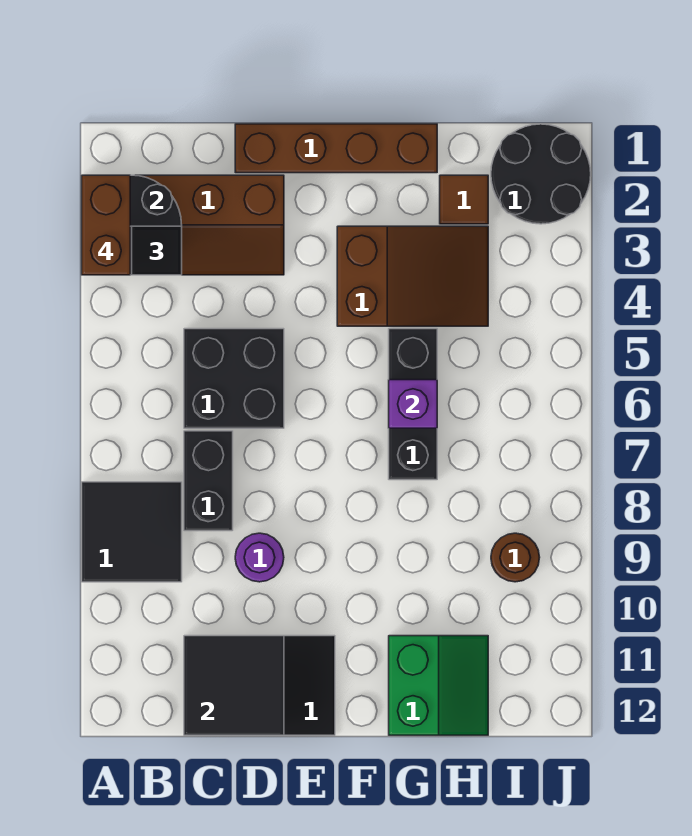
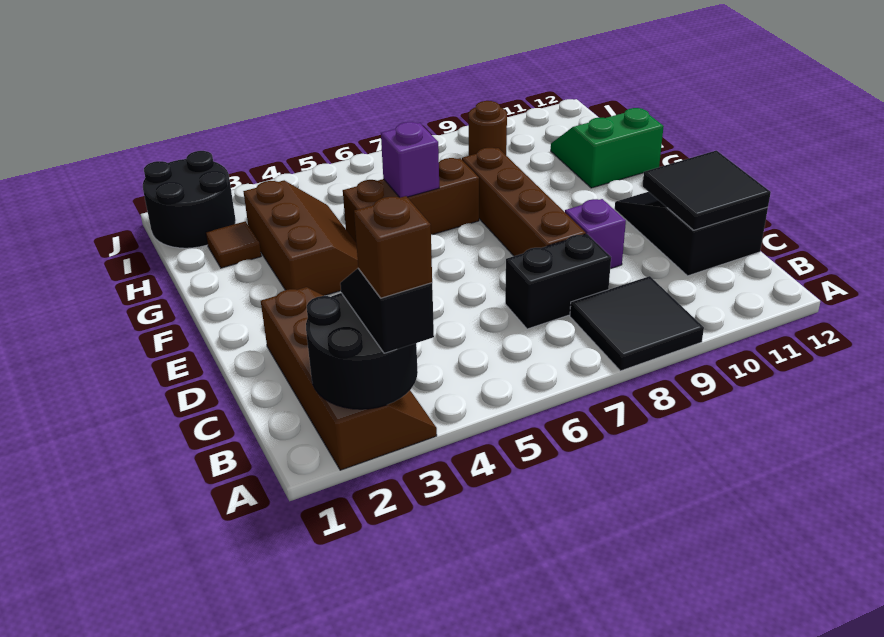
brown brick A2:A3 level 4 -> brown brick A3 level 4
black brick C5:D6 level 1 -> none
brown brick D1:G1 level 1 -> brown brick D8:G8 level 1
purple round brick D9 level 1 -> purple brick D9 level 1
brown slope F3:H4 level 1 top F -> brown slope F3:H4 level 1 top 3
black brick G5:G7 level 1 -> brown brick G5:G7 level 1

